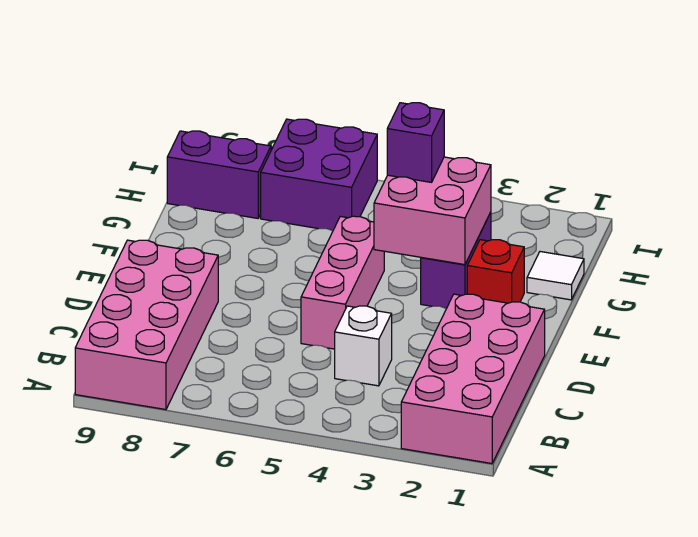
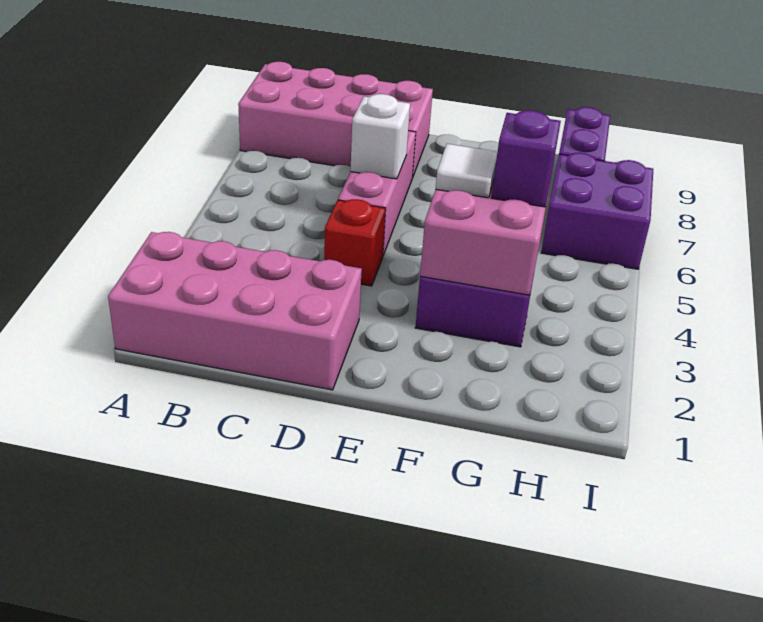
white brick C4 level 1 -> white brick D6 level 2
pink brick D5:F5 level 1 -> pink brick D5:D7 level 1
red brick F2 level 1 -> red brick D4 level 1
white tile G1 level 1 -> white tile F4 level 3

